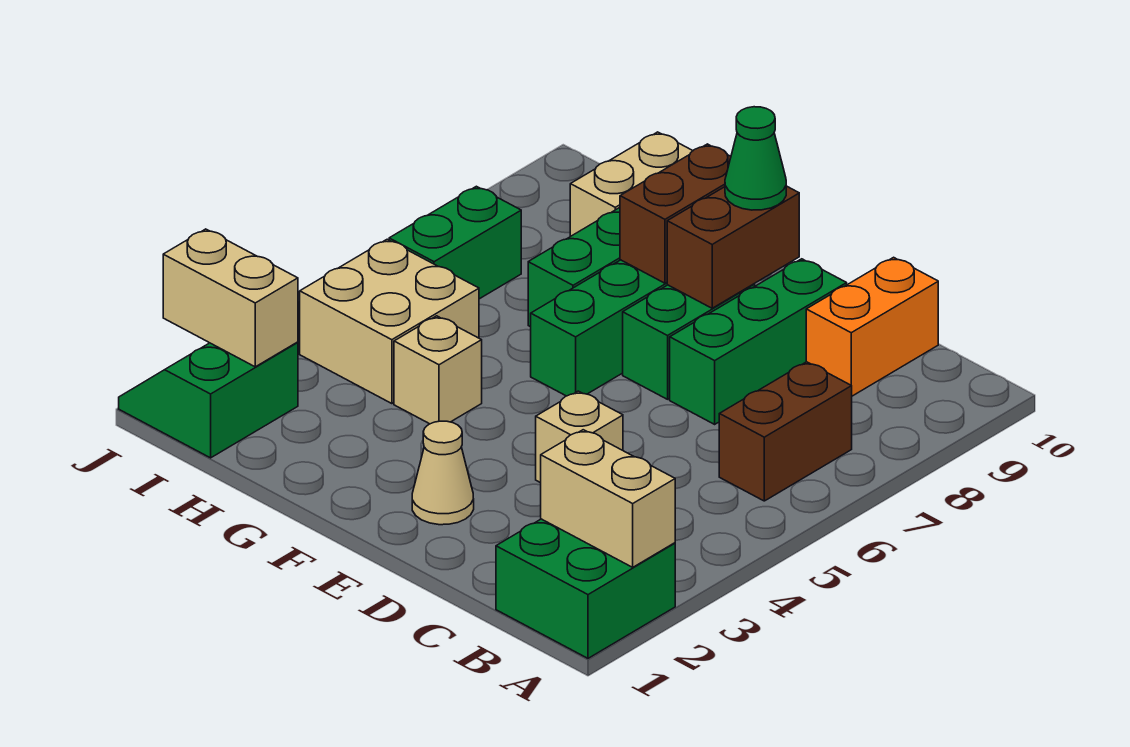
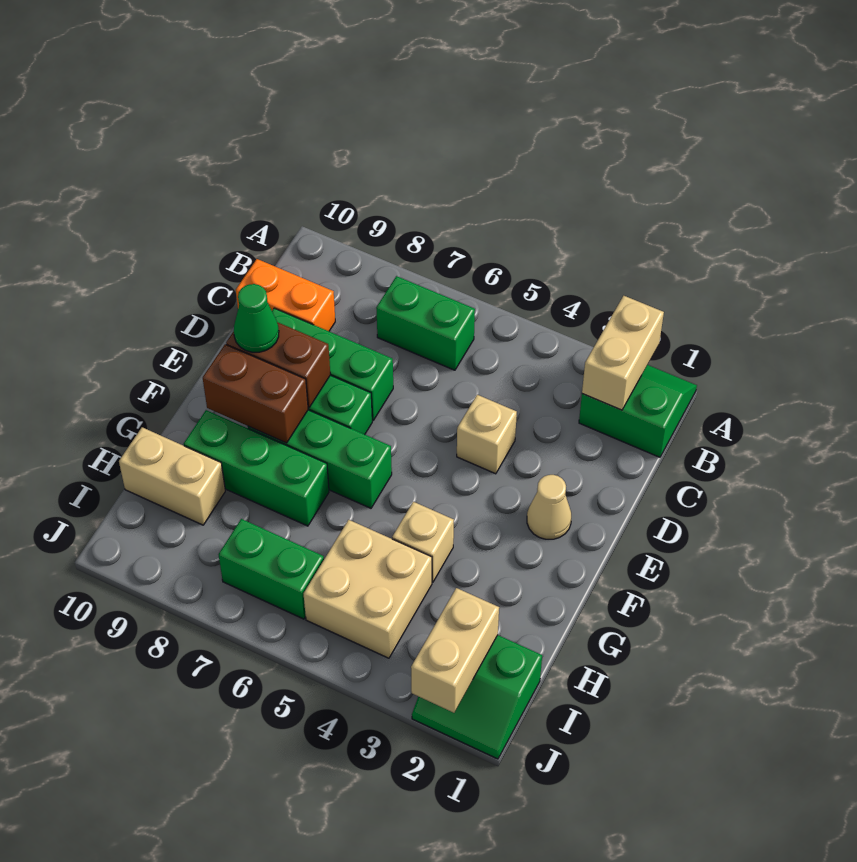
green brick A1:B2 level 1 -> green slope A1:B2 level 1 top B
brown brick B6:B7 level 1 -> green brick B6:B7 level 1

